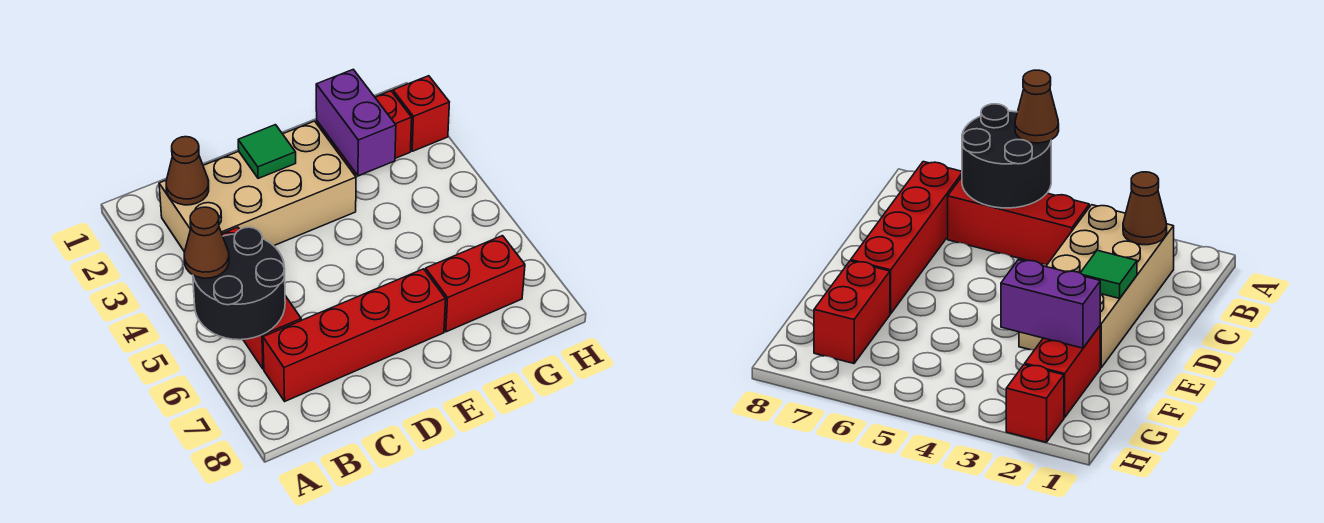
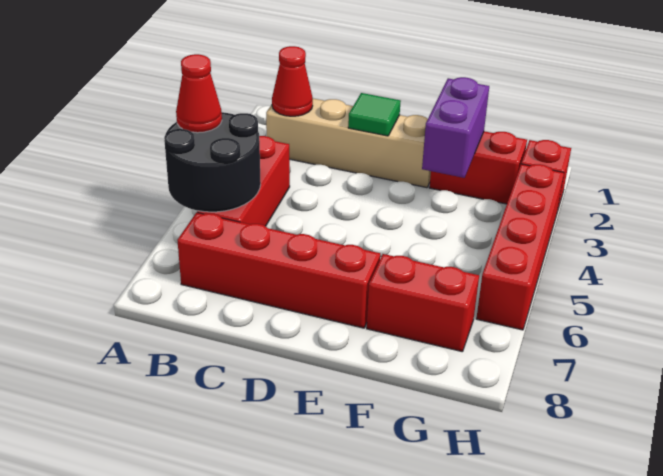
brown cone A5 level 3 -> red cone A5 level 3
tan brick B2:E3 level 1 -> tan brick B2:E2 level 1
brown cone B2 level 2 -> red cone B2 level 2
none -> red brick H3:H6 level 1

